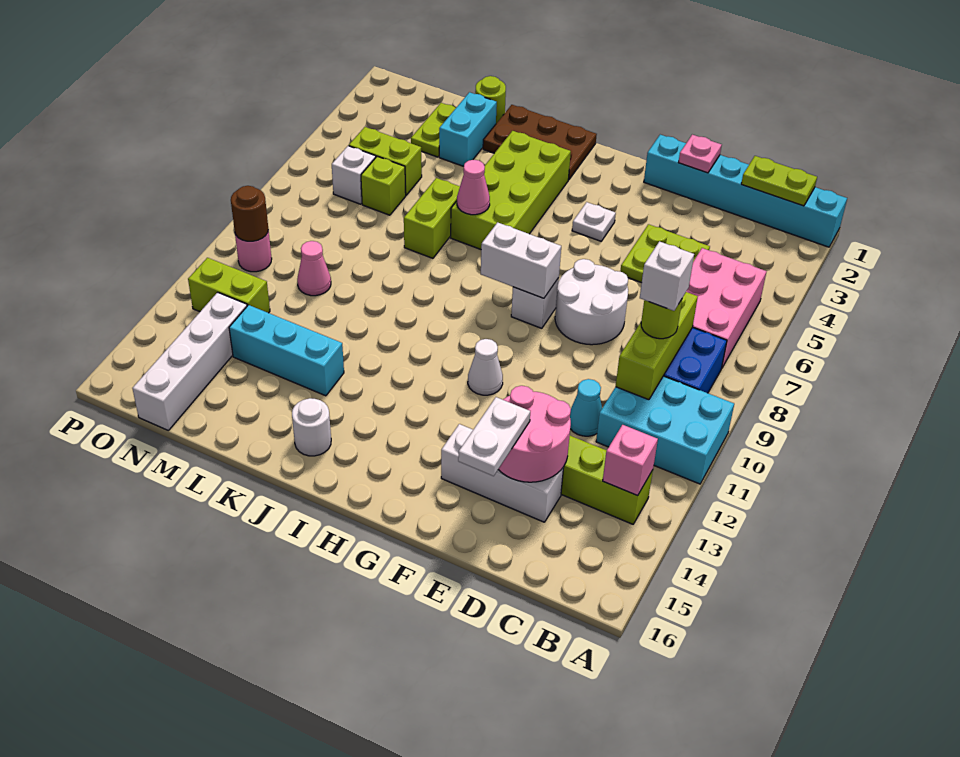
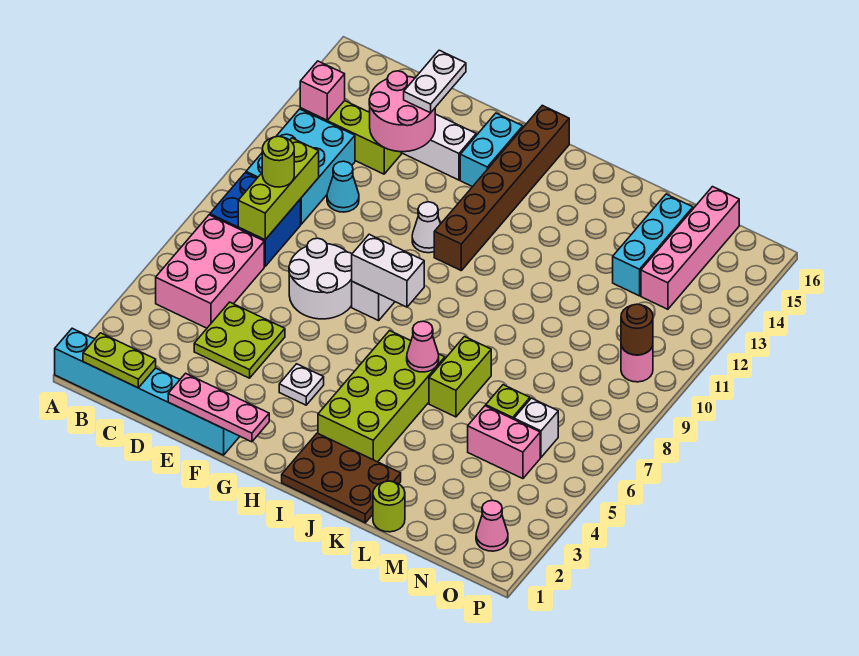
cyan brick A10:C11 level 1 -> cyan brick B10:C12 level 1
white brick C9 level 4 -> none
pink plate E1 level 2 -> pink plate E1:G1 level 2
none -> brown brick H11:H16 level 1
white round brick J15 level 1 -> none
cyan brick K13:M13 level 1 -> cyan brick M13:M15 level 1
cyan brick L2:L3 level 1 -> cyan brick G14:G15 level 1
lime plate M2:M3 level 1 -> none
lime brick M5:N5 level 1 -> pink brick M5:N5 level 1
pink cone M10 level 1 -> pink cone O2 level 1
lime brick N12:O12 level 1 -> none
white brick N13:N16 level 1 -> pink brick N13:N16 level 1

